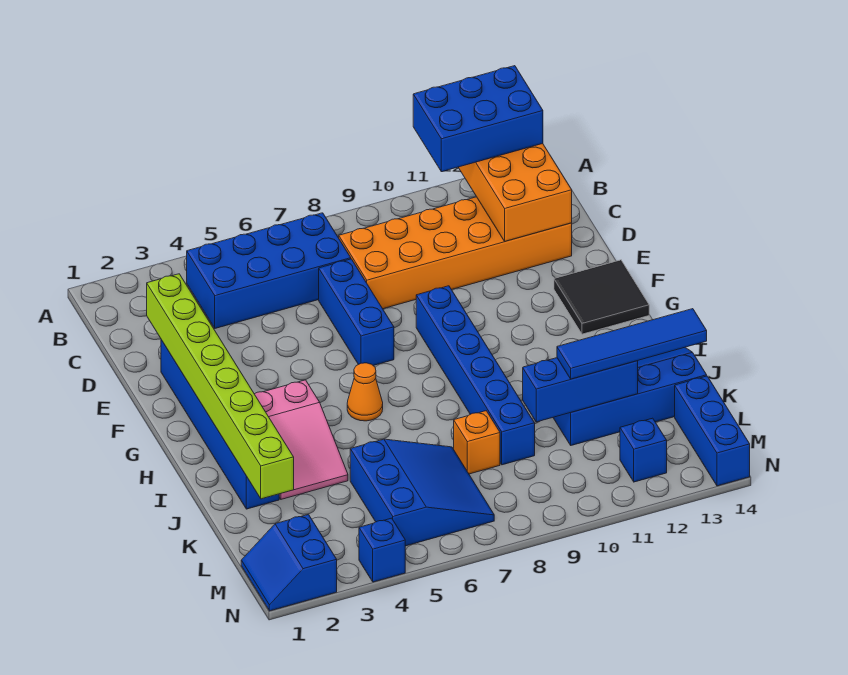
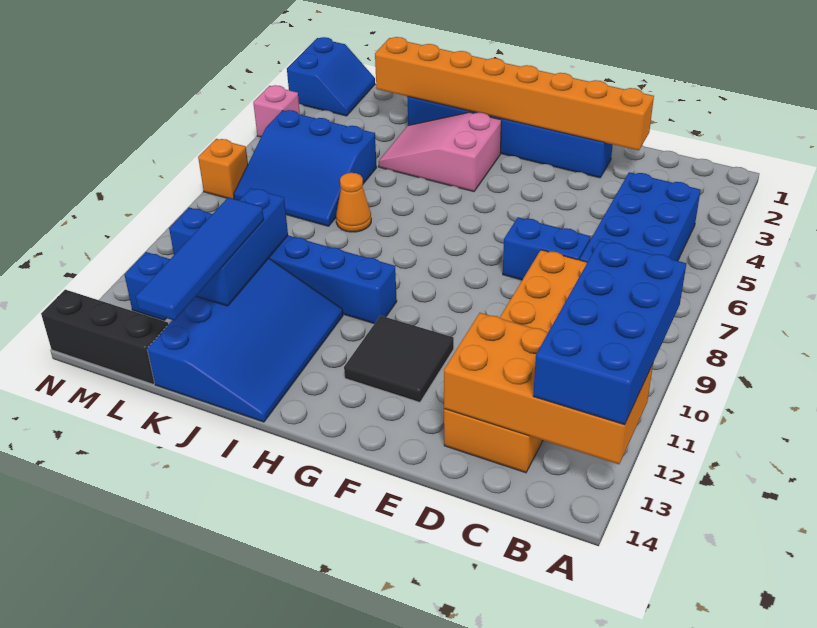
blue brick A11:B13 level 3 -> blue brick A10:B13 level 3
lime brick D2:K2 level 2 -> orange brick D2:K2 level 2
blue brick D7:F7 level 1 -> blue brick D7:E7 level 1
blue brick F9:K9 level 1 -> blue brick H10:M10 level 1
black tile F13:G14 level 1 -> black tile F11:G12 level 1
orange cone H6 level 1 -> orange cone J7 level 1
orange brick K8 level 1 -> orange brick N7 level 1
blue brick L14:N14 level 1 -> black brick L14:N14 level 1
blue slope M1:N2 level 1 top 2 -> blue slope M1:N2 level 1 top N
blue brick N4 level 1 -> pink brick N4 level 1

